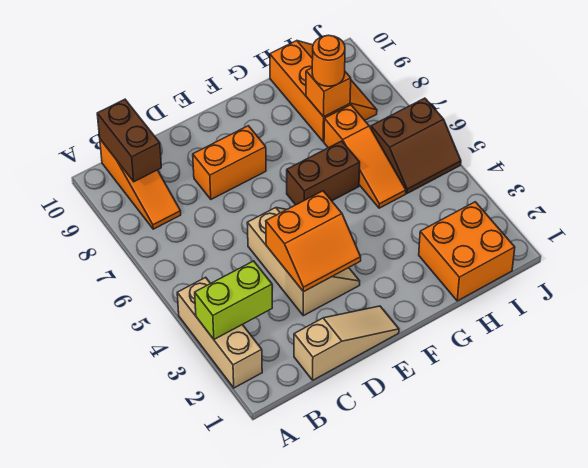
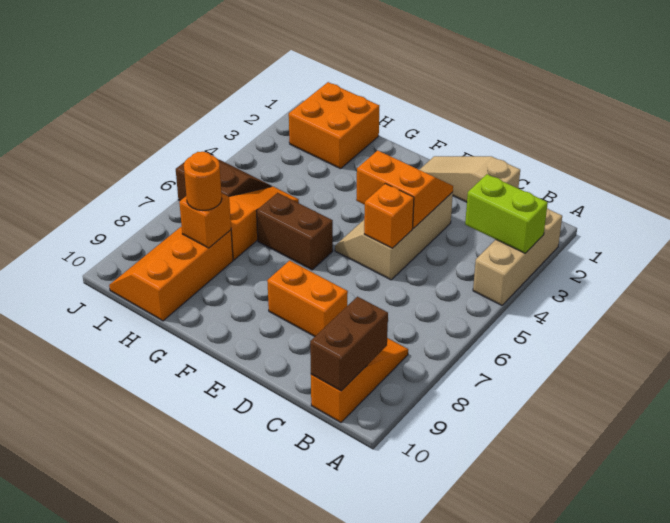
none -> orange brick D5 level 2

